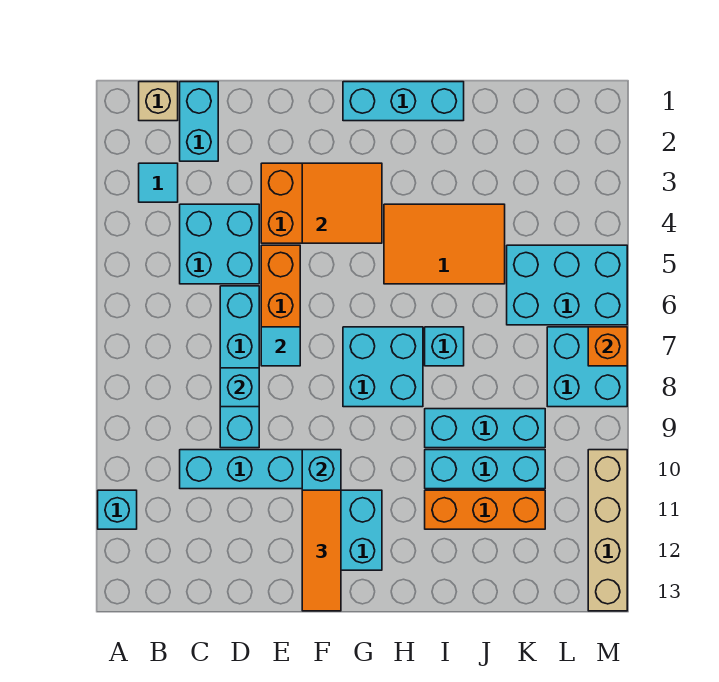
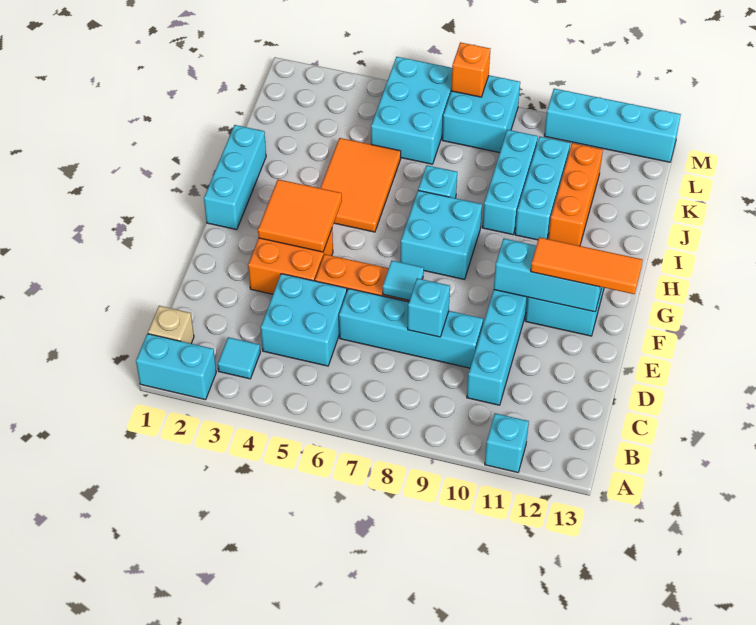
cyan brick C1:C2 level 1 -> cyan brick A1:A2 level 1
tan brick M10:M13 level 1 -> cyan brick M10:M13 level 1

